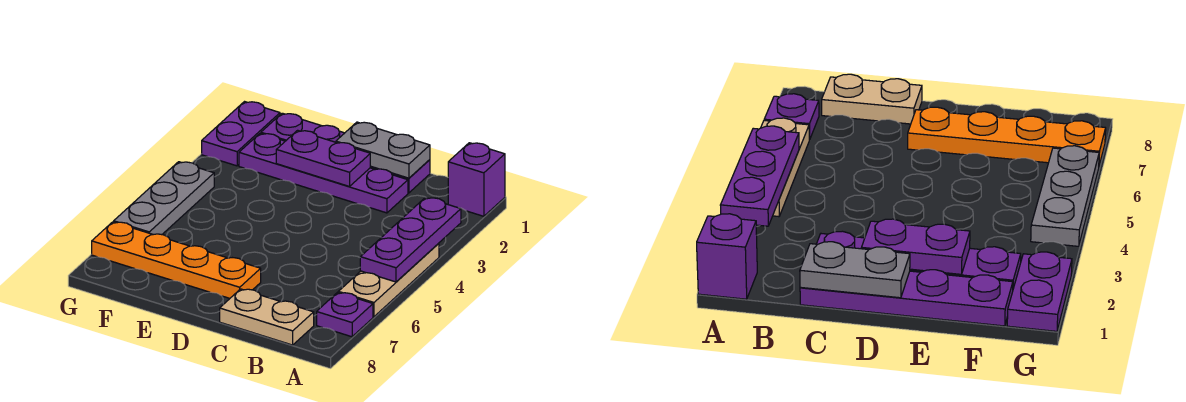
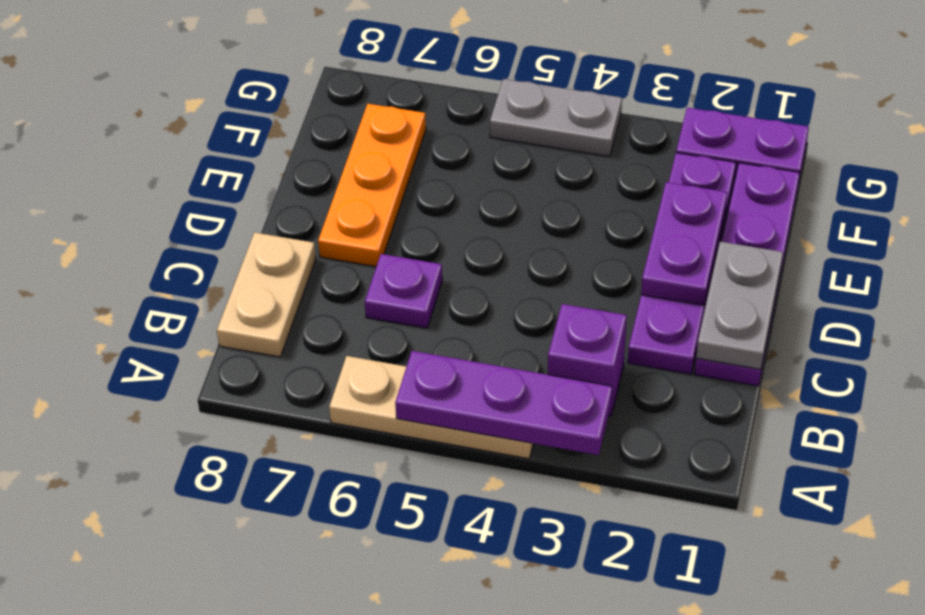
purple brick A1 level 1 -> purple brick B3 level 1
purple plate A7 level 1 -> purple plate C6 level 1
orange plate D7:G7 level 1 -> orange plate D7:F7 level 1
grey plate G4:G6 level 1 -> grey plate G4:G5 level 1

